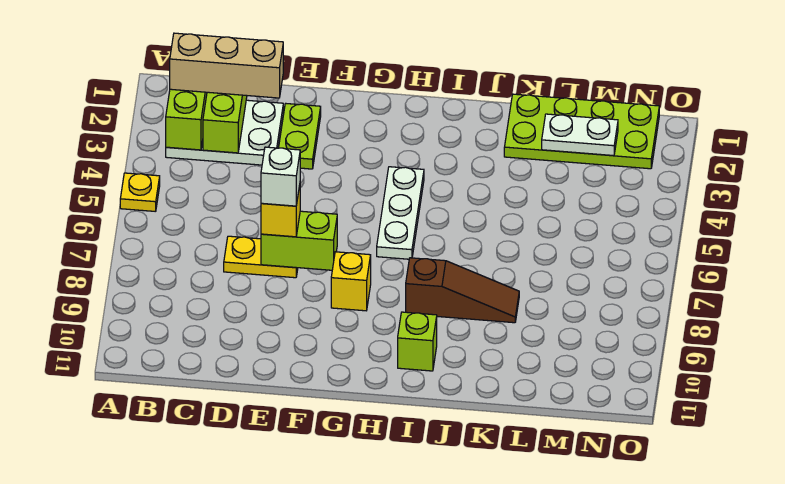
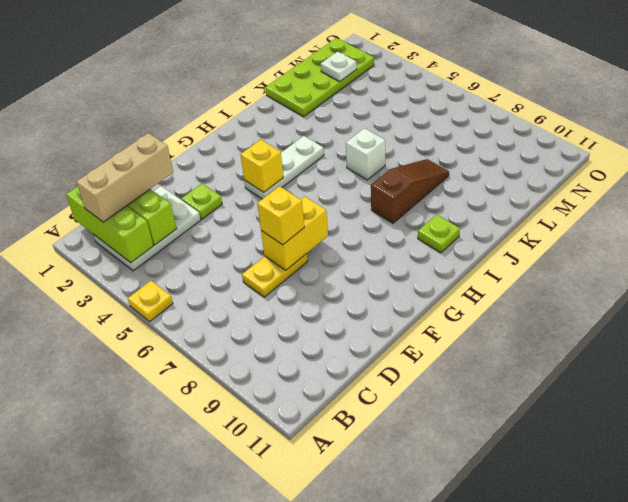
lime plate E2:E3 level 1 -> lime plate E3 level 1
lime brick E7:F7 level 2 -> yellow brick E7:F7 level 2
white brick E7 level 4 -> white brick J6 level 1
yellow brick G8 level 1 -> yellow brick G4 level 2
white plate H4:H6 level 1 -> white plate G4:I4 level 1
lime brick I10 level 1 -> lime plate I10 level 1
white plate L2:M2 level 2 -> white plate M2 level 2

